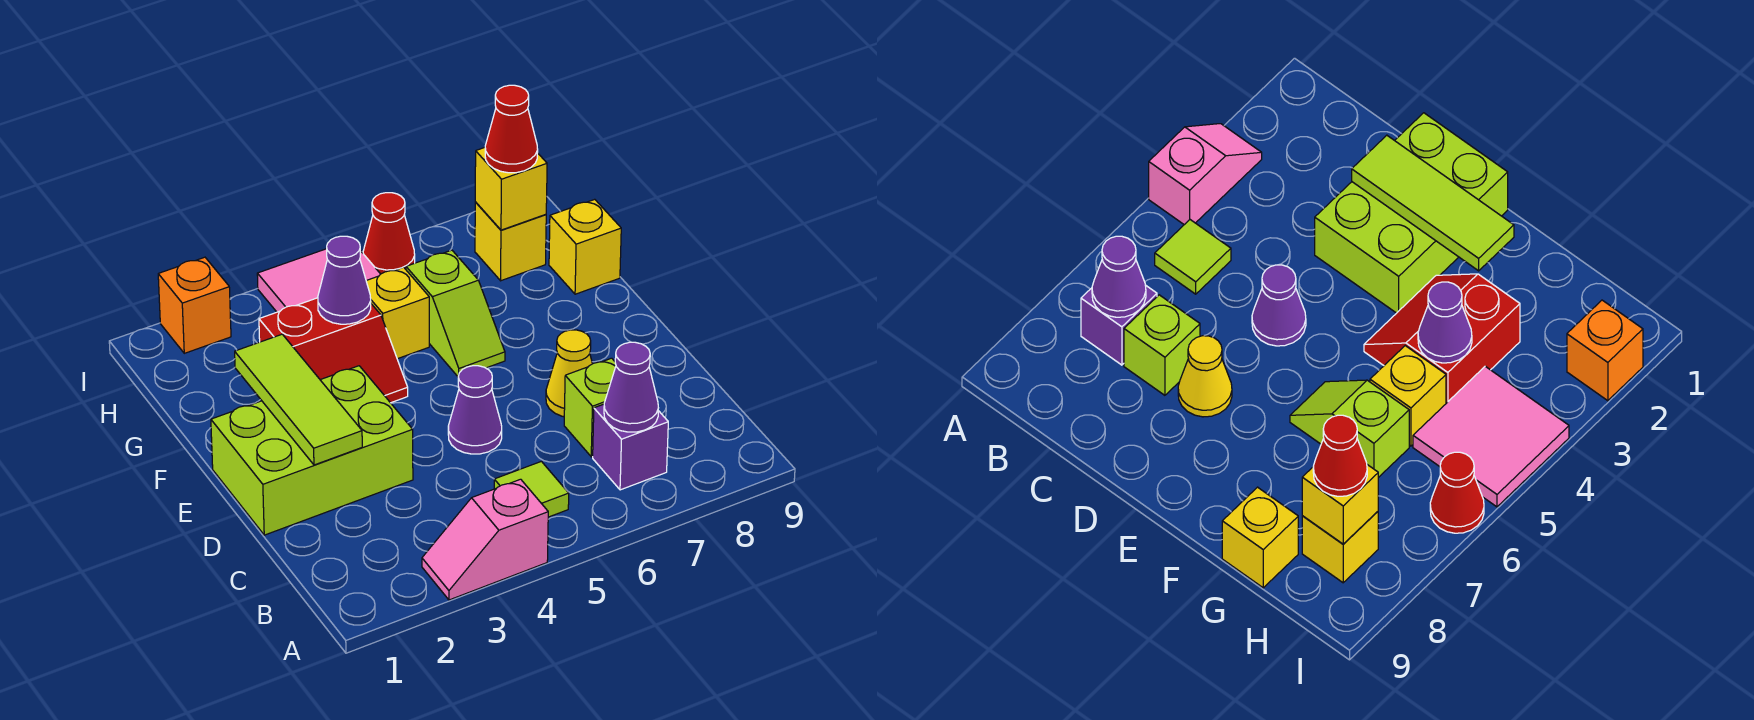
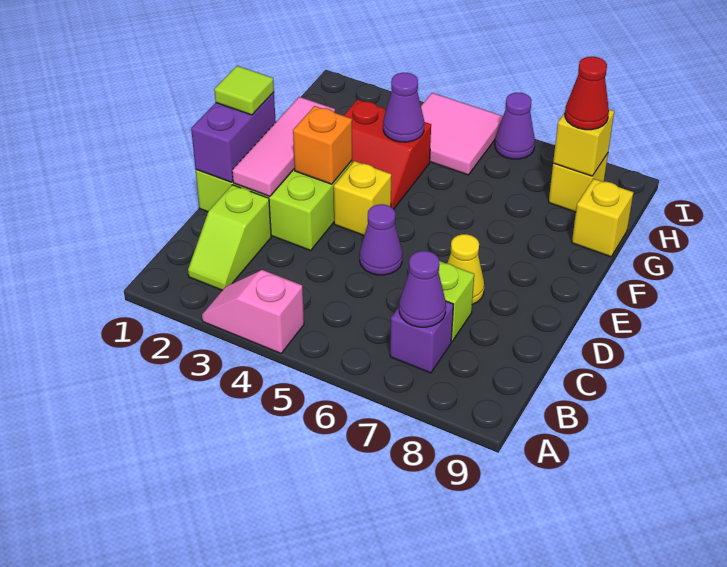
lime tile B5 level 1 -> lime tile E1 level 3
none -> purple brick D1:E1 level 2
lime tile D2:F2 level 2 -> pink tile D2:F2 level 2
lime slope F6:G6 level 1 top G -> lime slope B2:C2 level 1 top C
yellow brick G5 level 1 -> yellow brick E4 level 1
orange brick I2 level 1 -> orange brick E3 level 2
red cone I6 level 1 -> purple cone I6 level 1

